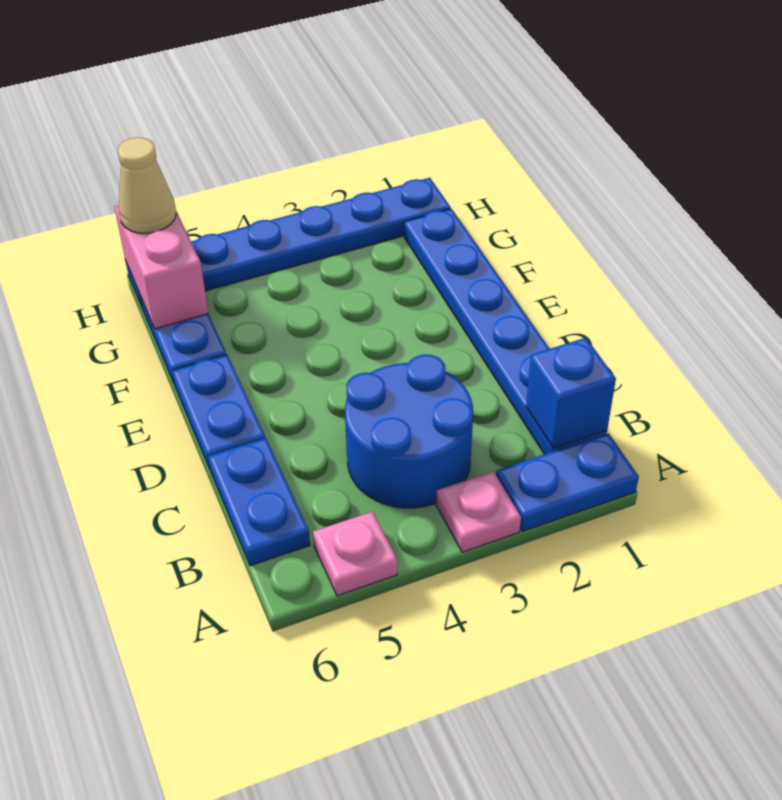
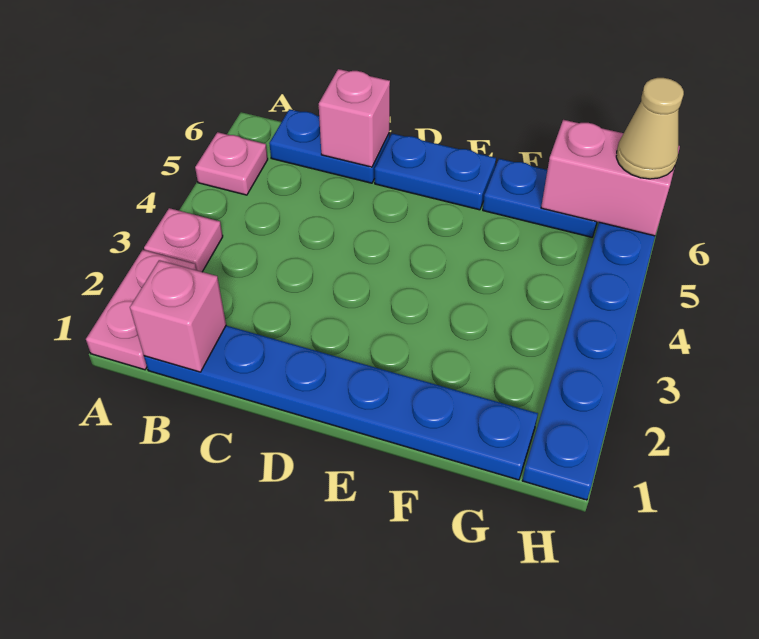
blue plate A1:A2 level 1 -> pink plate A1:A2 level 1
blue brick B1 level 2 -> pink brick B1 level 2
blue round brick B3:C4 level 1 -> none
none -> pink brick C6 level 2

